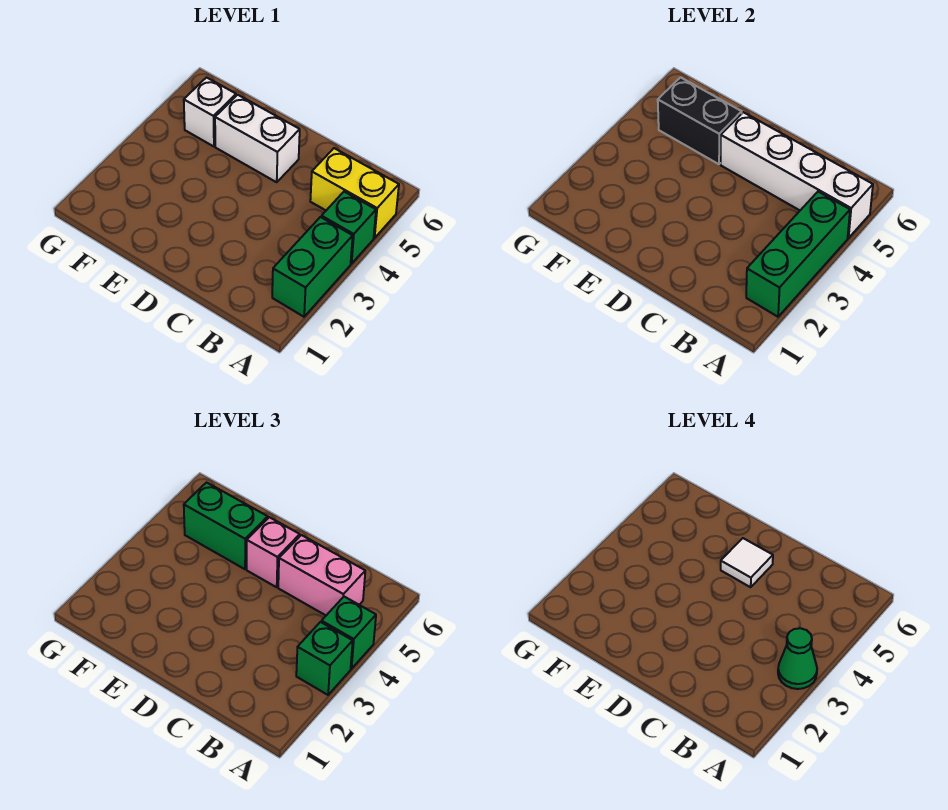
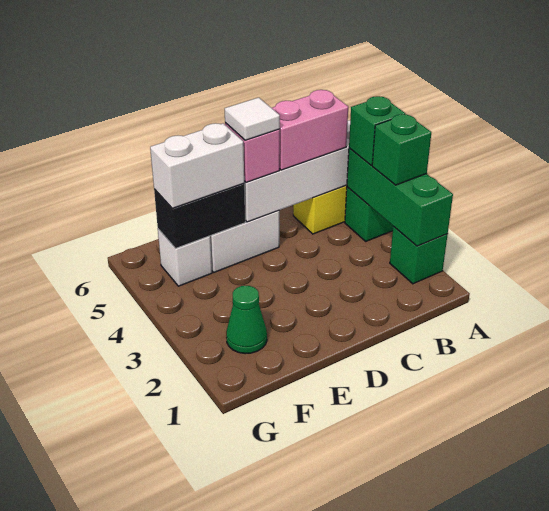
green brick A2:A3 level 1 -> green brick A2 level 1
green cone A3 level 4 -> green cone F2 level 1
green brick E5:F5 level 3 -> white brick E5:F5 level 3

